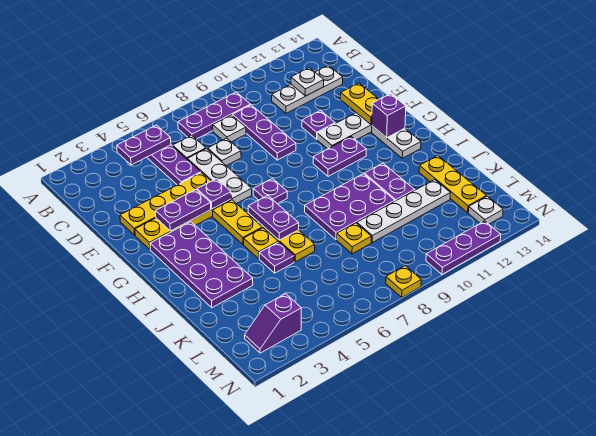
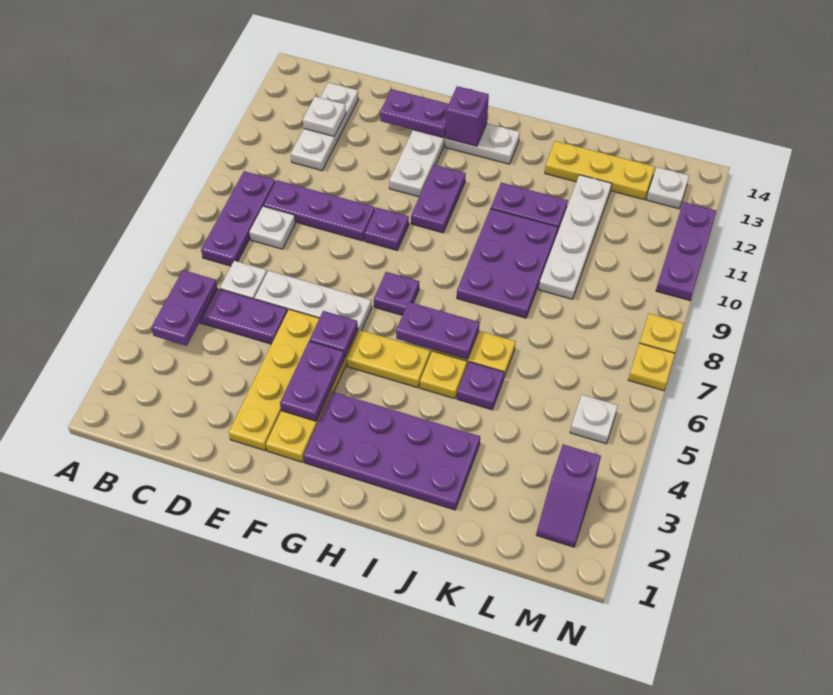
white plate D7 level 1 -> white plate M5 level 1
purple plate E11 level 1 -> purple plate F9 level 1
yellow plate E13:F13 level 2 -> purple plate E13:F13 level 2
yellow plate K8 level 1 -> yellow plate N7 level 1

